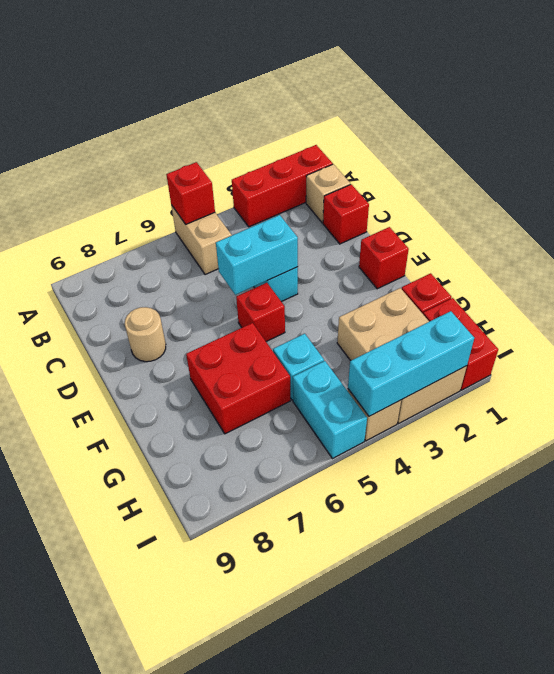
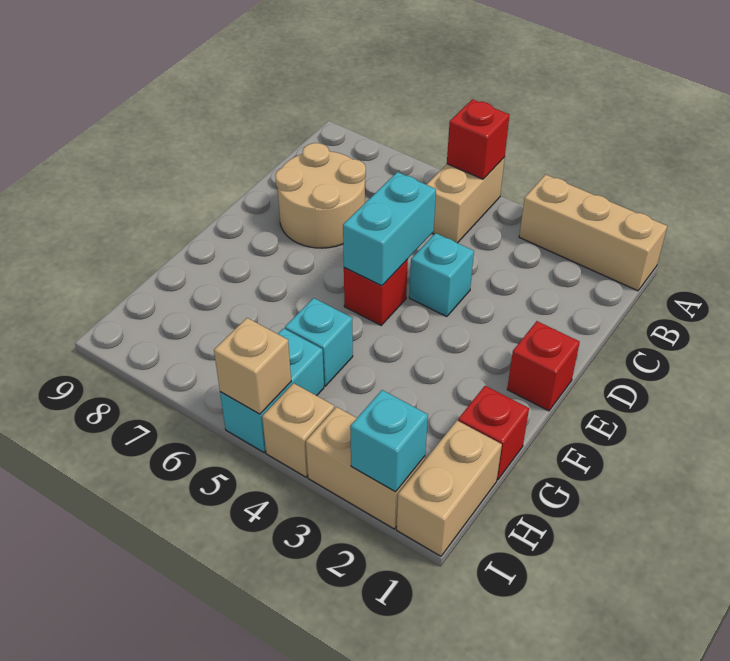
red brick A1:A3 level 1 -> tan brick A1:A3 level 1
tan brick B1 level 1 -> tan brick I5 level 2
red brick C1 level 1 -> none
cyan brick D4:D5 level 2 -> cyan brick D5:E5 level 2
tan round brick D8 level 1 -> tan round brick C7:D8 level 1
red brick F6:G7 level 1 -> none
tan brick G2:I3 level 1 -> tan brick I2:I3 level 1
red brick H1:I1 level 1 -> tan brick H1:I1 level 1
cyan brick I2:I4 level 2 -> cyan brick I2 level 2

